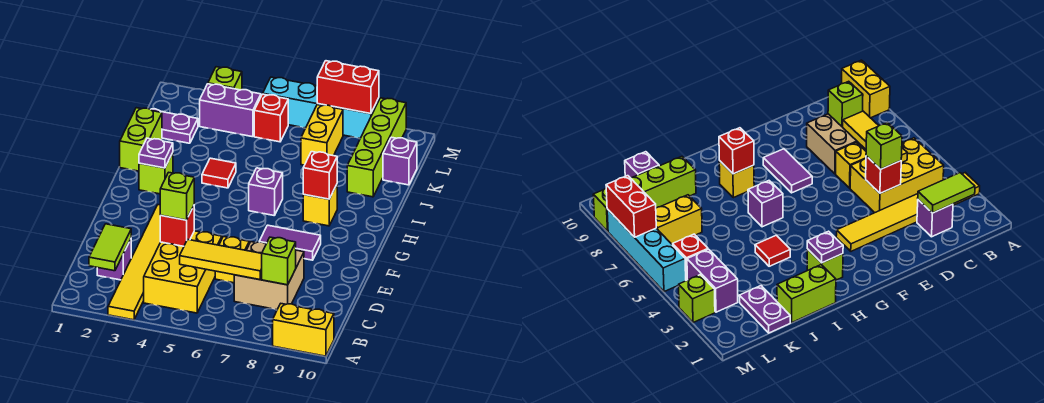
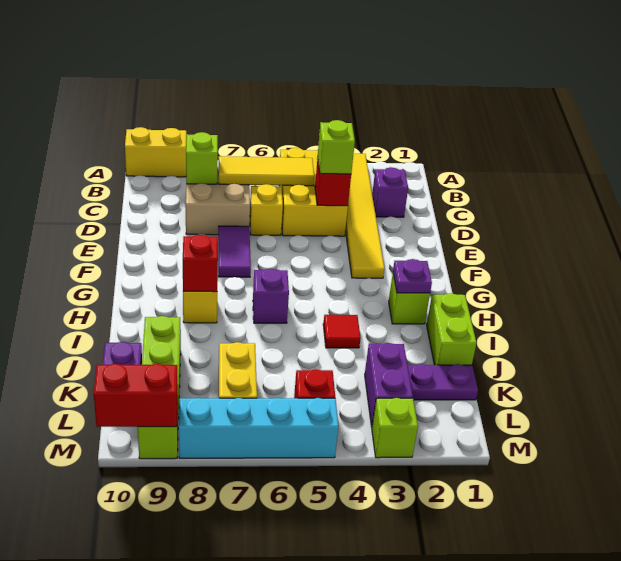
lime tile B2:C2 level 2 -> none
purple tile F7:F8 level 1 -> purple tile E7:F7 level 1
purple brick L3:L4 level 1 -> purple brick K3:L3 level 1
red brick M7:M8 level 2 -> red brick M9:M10 level 2

